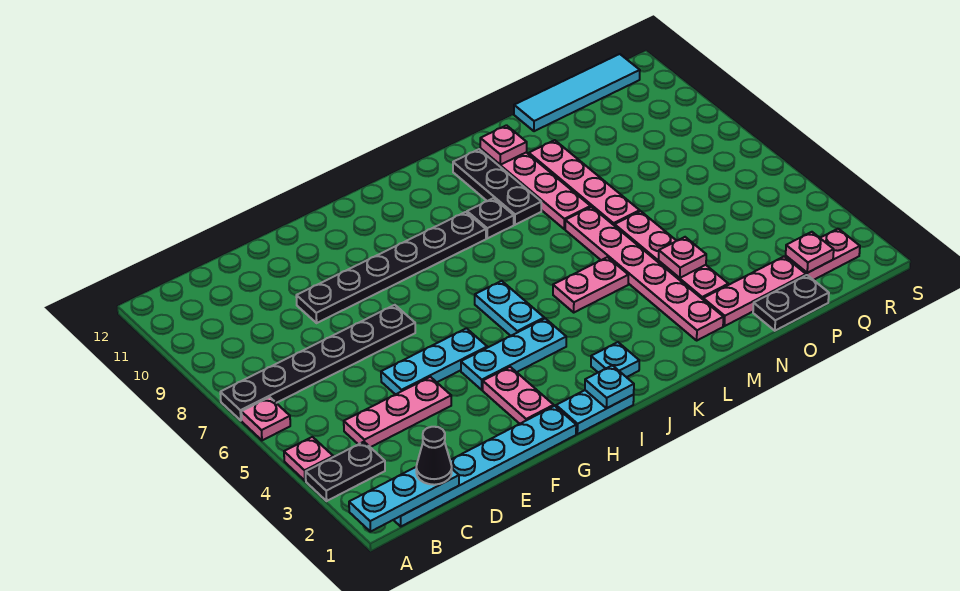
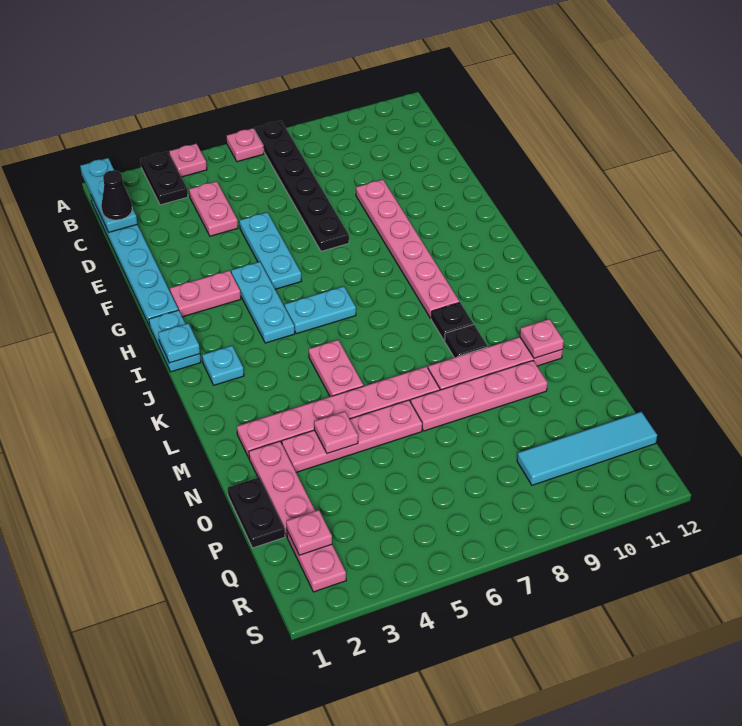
pink plate C4:E4 level 1 -> pink plate C4:D4 level 1
black plate E9:J9 level 1 -> pink plate E9:J9 level 1
black plate L9:L11 level 1 -> black plate L9 level 1
cyan tile O12:R12 level 1 -> cyan tile Q9:Q12 level 1

